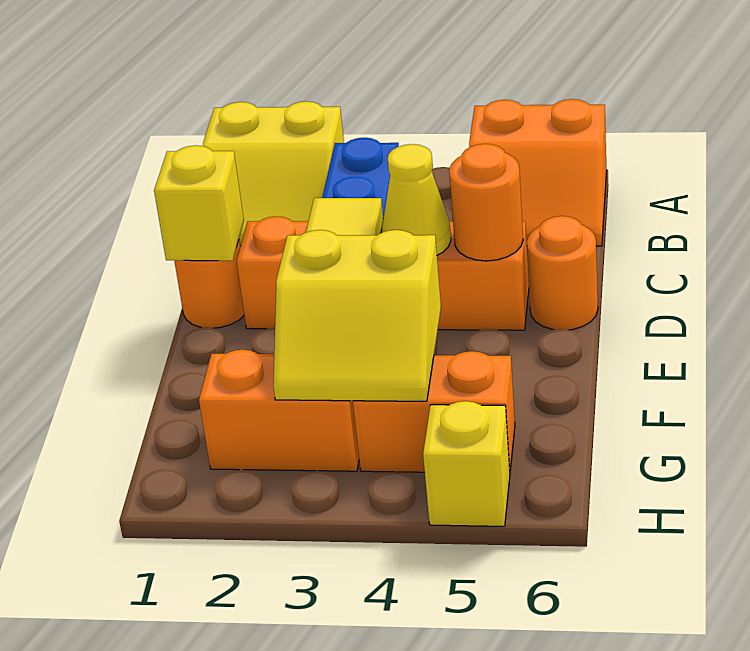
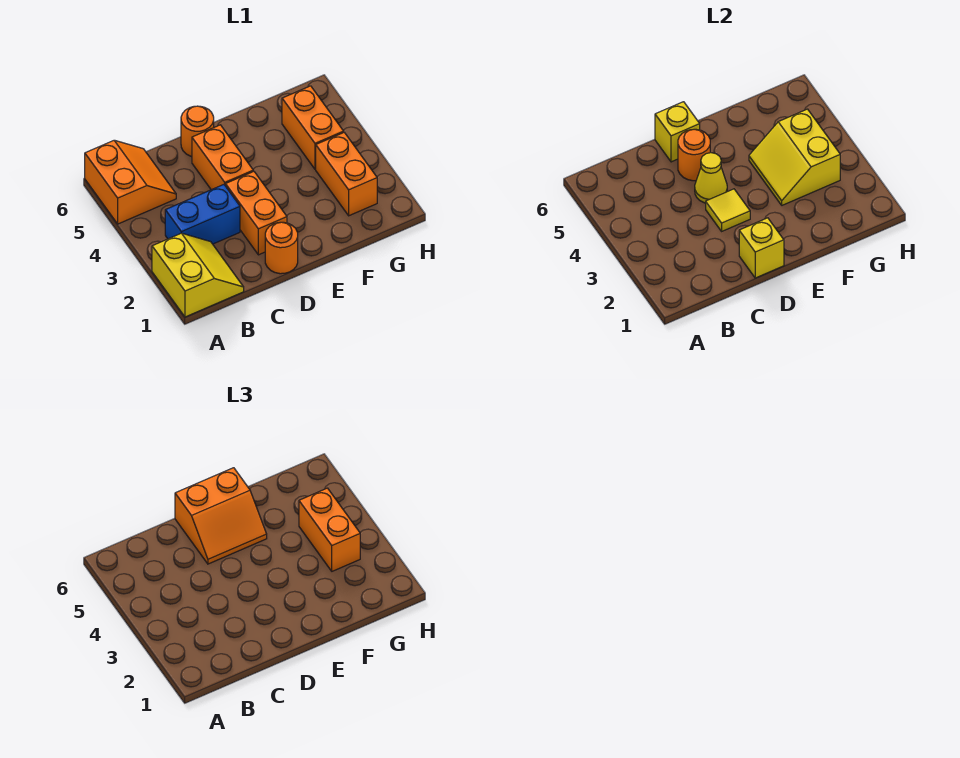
none -> orange slope D5:E6 level 3 top 6
yellow slope F3:G4 level 2 top F -> yellow slope F3:G4 level 2 top G
none -> orange brick G3:G4 level 3
yellow brick H5 level 1 -> yellow brick D6 level 2

